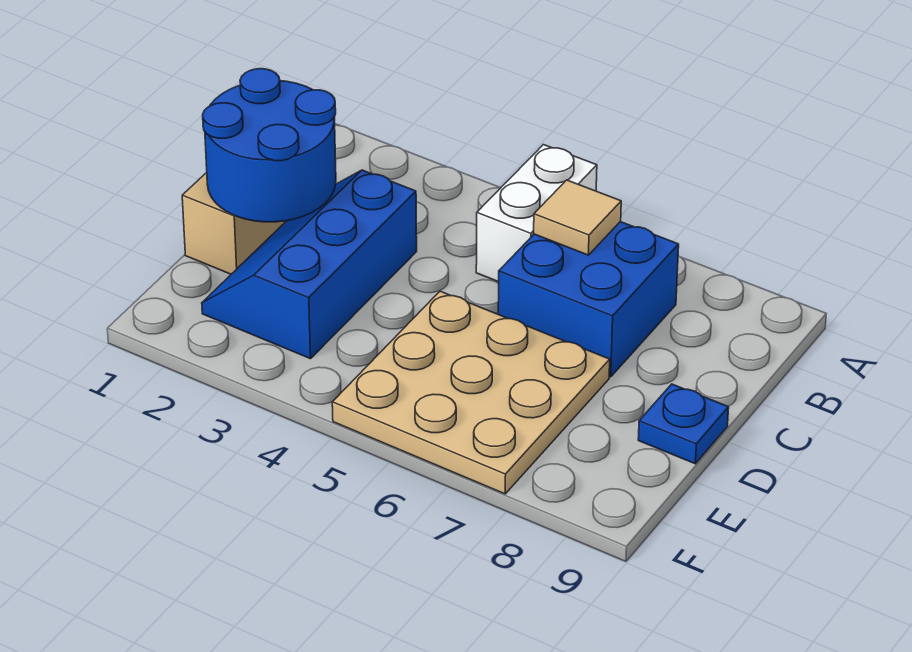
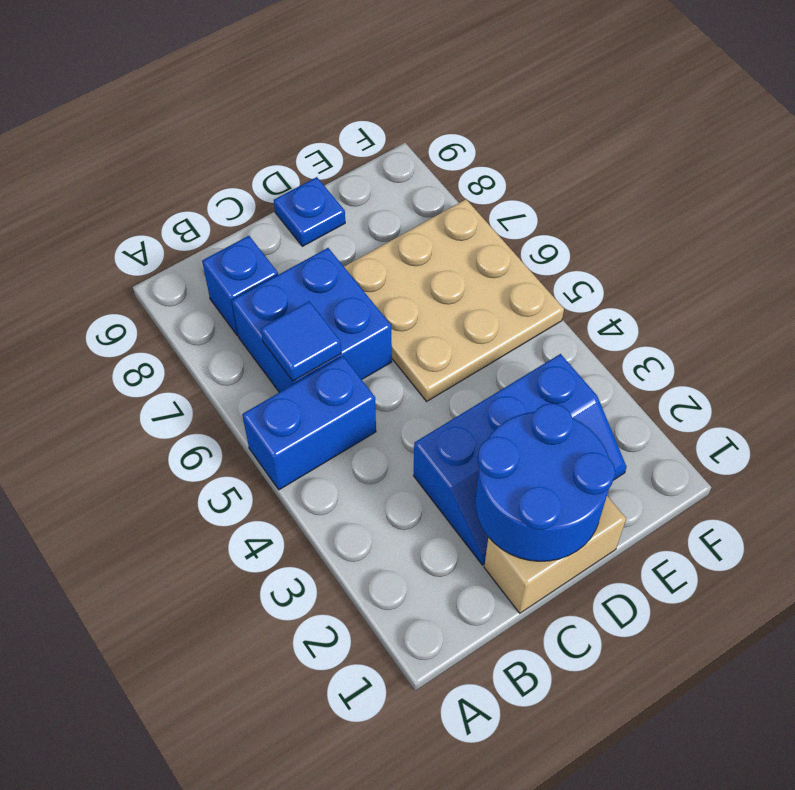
white brick A5:B5 level 1 -> blue brick A5:B5 level 1
tan tile B6 level 2 -> blue tile B6 level 2
none -> blue brick B8 level 1

